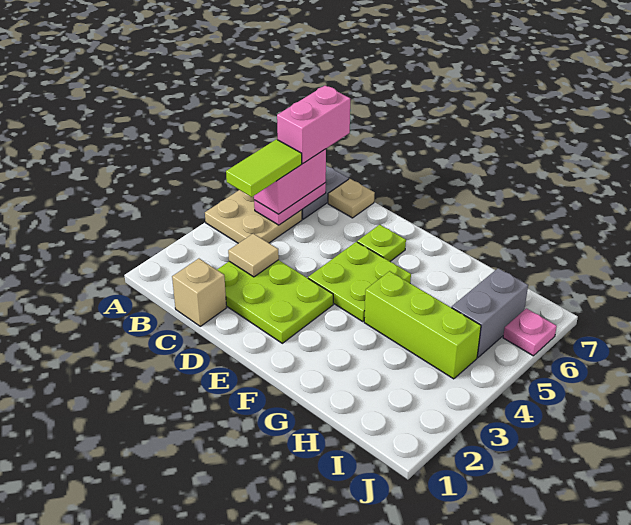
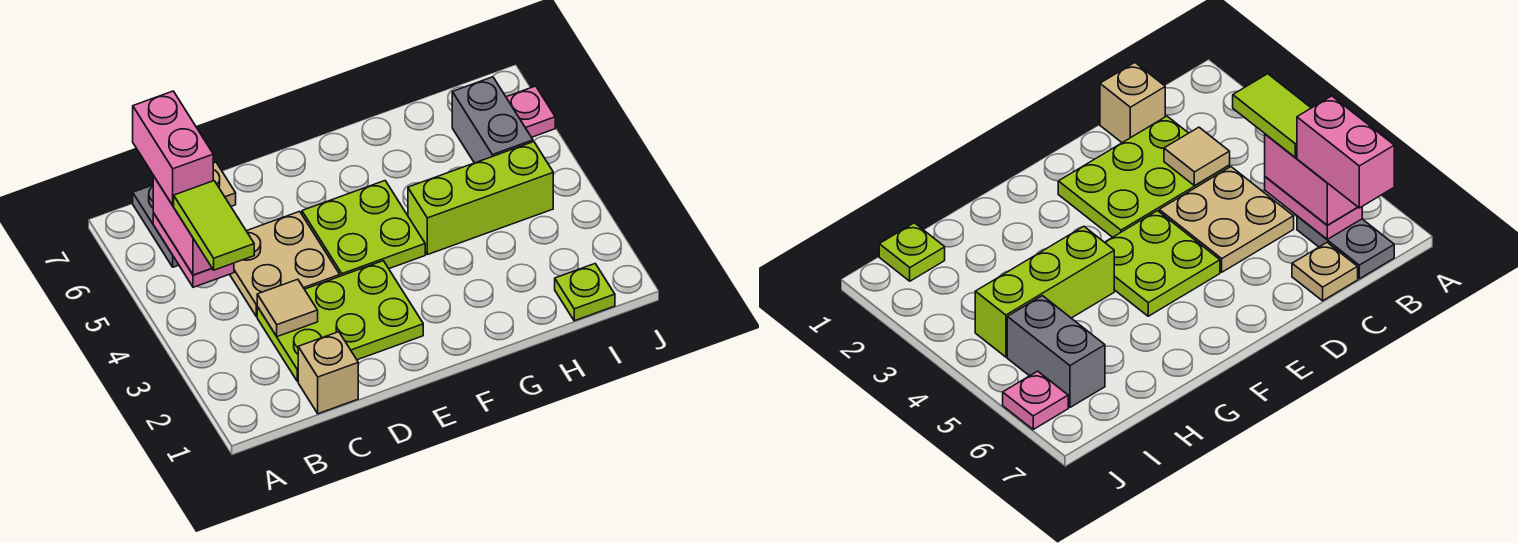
tan plate A4:B5 level 1 -> tan plate C4:D5 level 1
lime plate E6 level 1 -> lime plate I1 level 1

